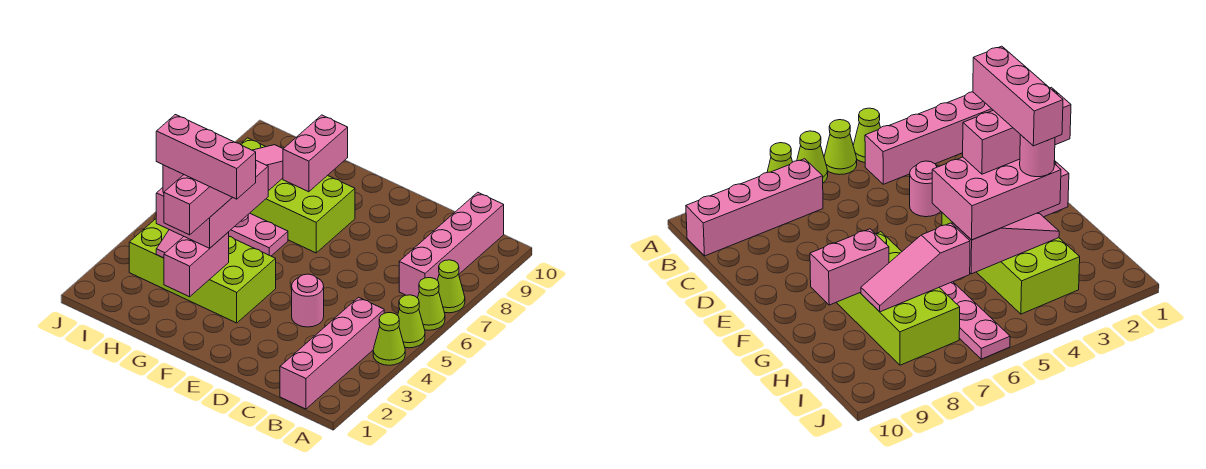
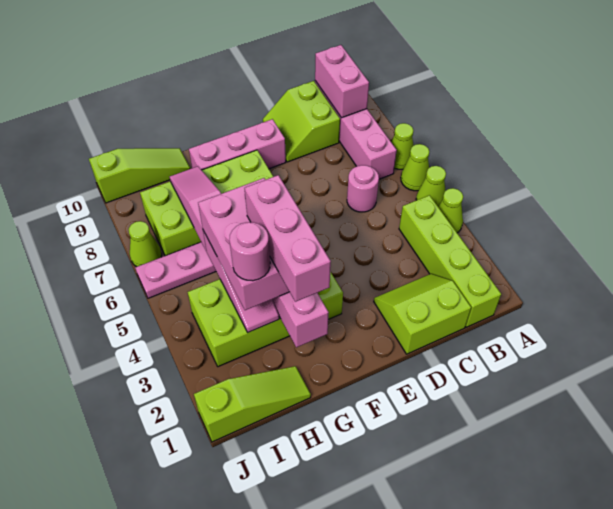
pink brick B1:B4 level 1 -> lime brick B1:B4 level 1
none -> lime slope C1:D2 level 1 top 1
none -> lime slope C9:D10 level 1 top C
pink round brick D4 level 1 -> pink round brick C6 level 1
pink brick F3:H3 level 5 -> pink brick E9:G9 level 1
pink brick G8:G9 level 2 -> pink brick B9:B10 level 2
none -> lime slope H1:J1 level 1 top J
none -> lime slope H10:J10 level 1 top J
none -> lime cone J7 level 1

